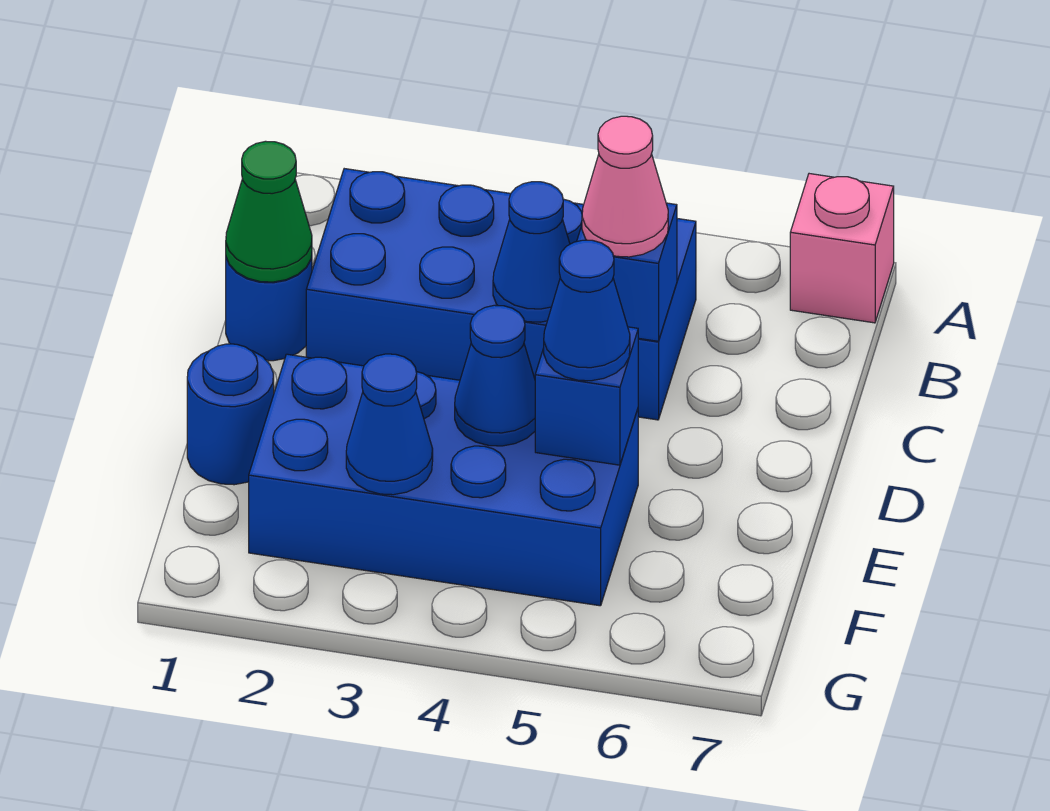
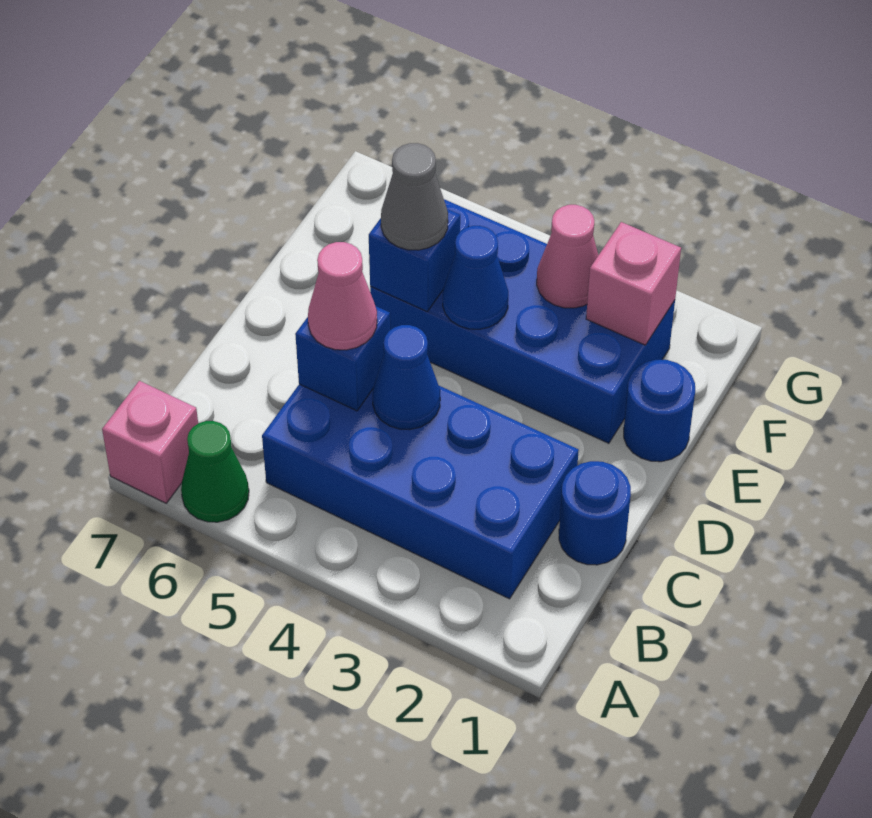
green cone C1 level 2 -> green cone A6 level 1
blue cone E5 level 3 -> grey cone E5 level 3
none -> pink brick F2 level 2
blue cone F3 level 2 -> pink cone F3 level 2

